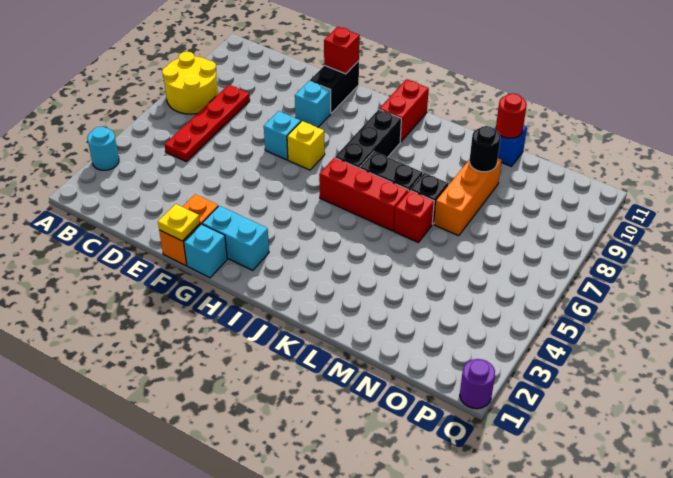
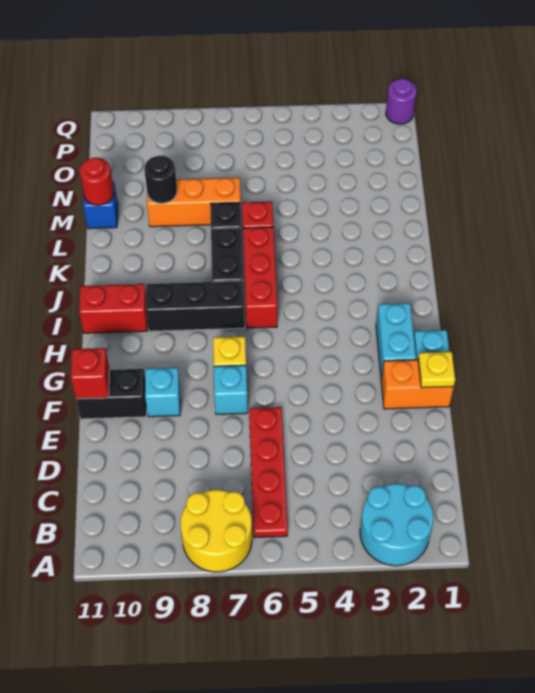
cyan round brick A3 level 1 -> cyan round brick A2:B3 level 1
red plate C5:C8 level 1 -> red plate B6:E6 level 1

